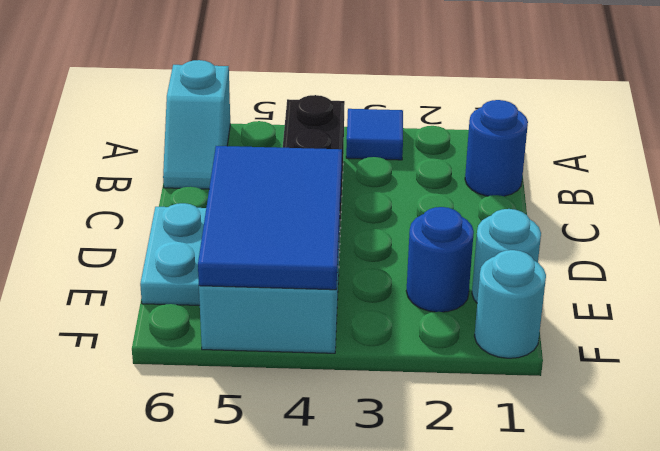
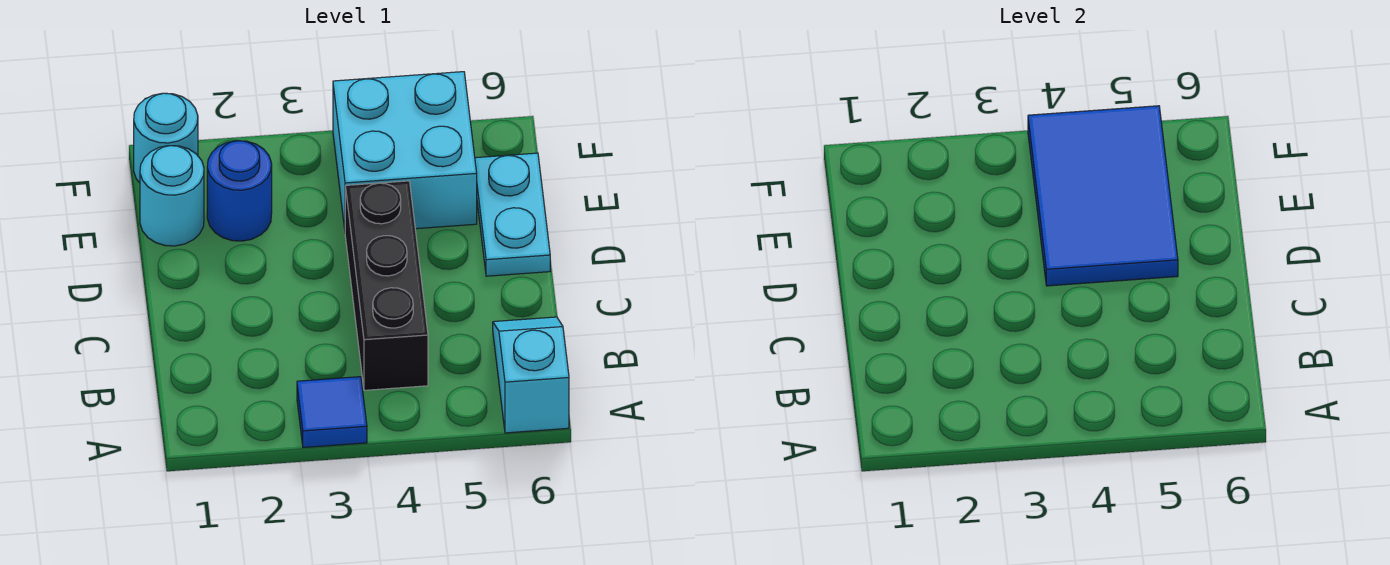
blue round brick B1 level 1 -> none

